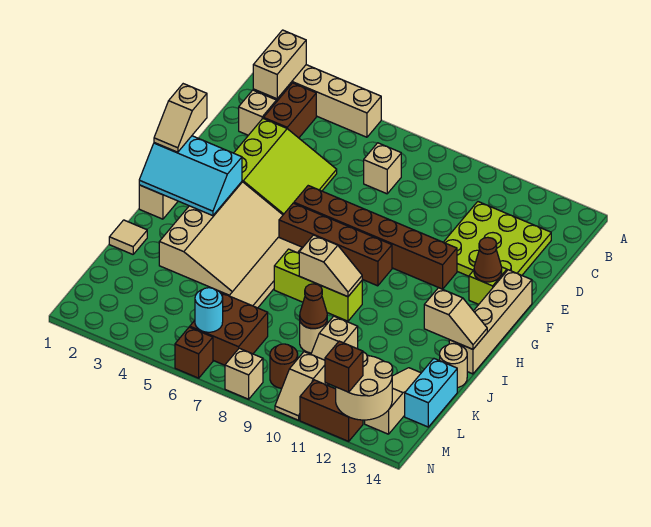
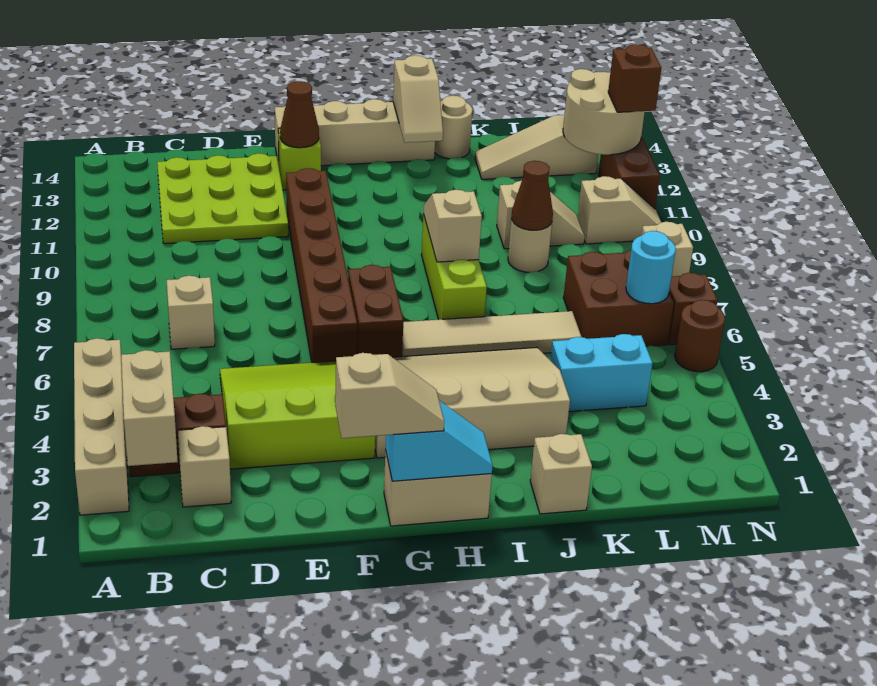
tan brick A2:B2 level 2 -> tan brick B2:B3 level 2
cyan slope G1:H3 level 2 top G -> cyan slope G1:H1 level 2 top G
brown brick G6:G9 level 1 -> brown brick G6:G7 level 1
tan slope I13:I14 level 2 top 13 -> tan slope I13:I14 level 2 top 14
tan tile J1 level 1 -> tan brick J1 level 1
cyan brick K14:L14 level 1 -> cyan brick K4:L4 level 1
brown round brick M9 level 1 -> brown round brick N5 level 1

